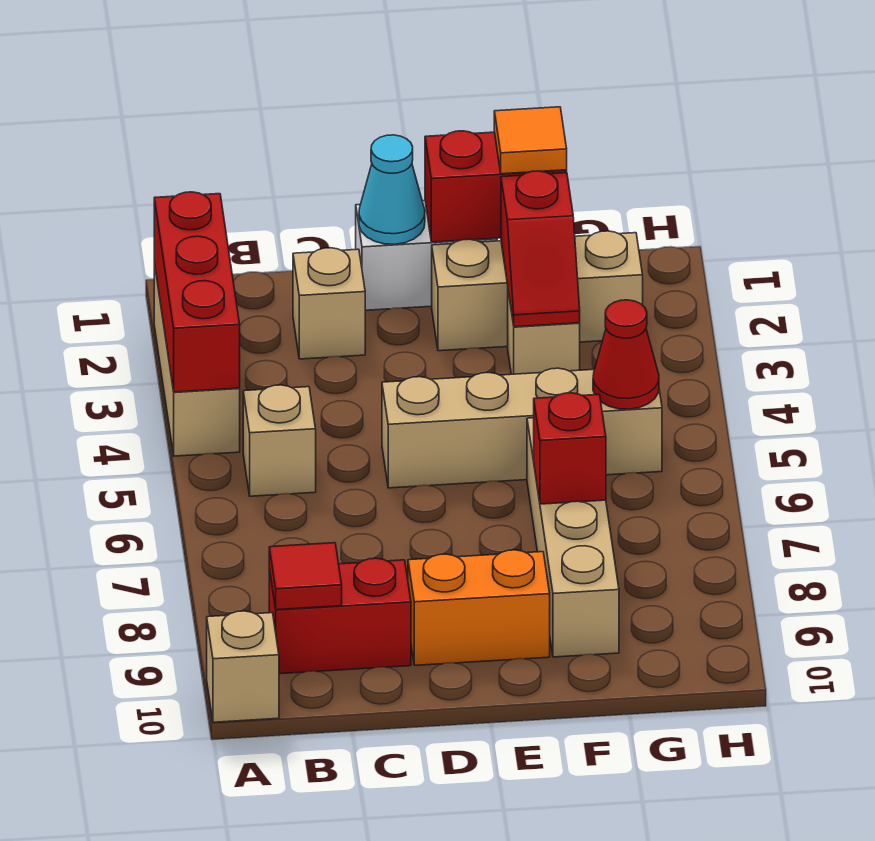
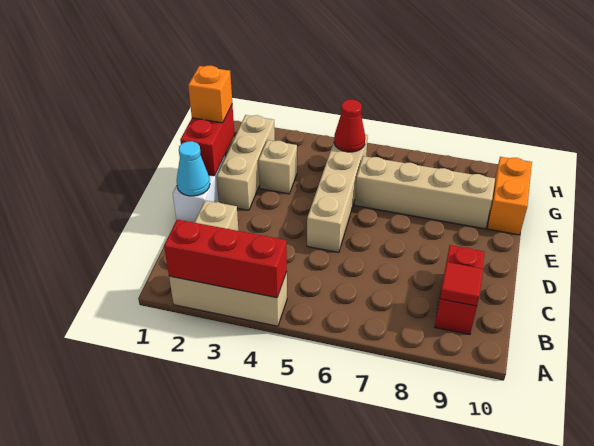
tan brick A10 level 1 -> none
tan brick B5 level 1 -> none
orange brick D9:E9 level 1 -> orange brick F10:G10 level 1
orange tile F1 level 3 -> orange brick F1 level 3
red slope F2:F3 level 2 top 2 -> none
red brick F7 level 2 -> none

